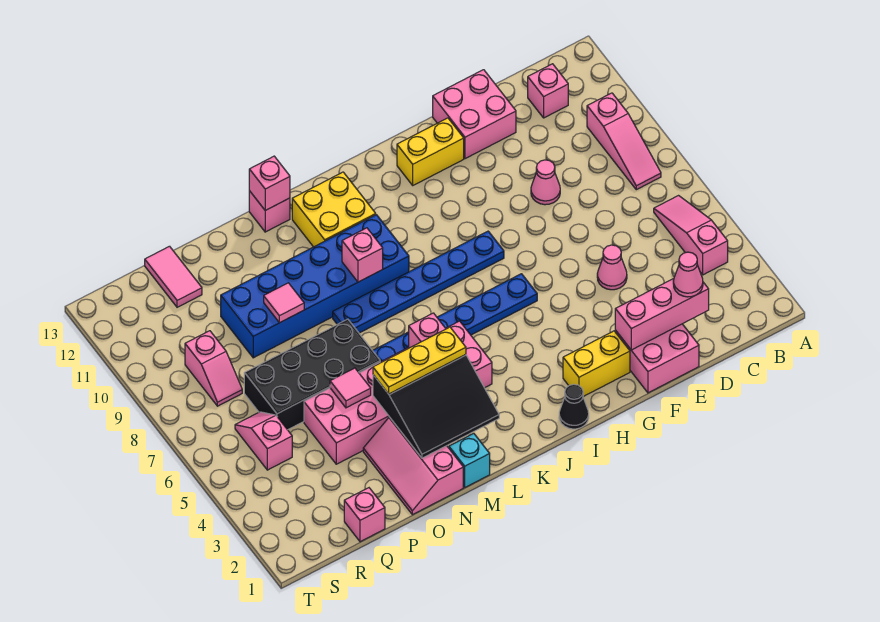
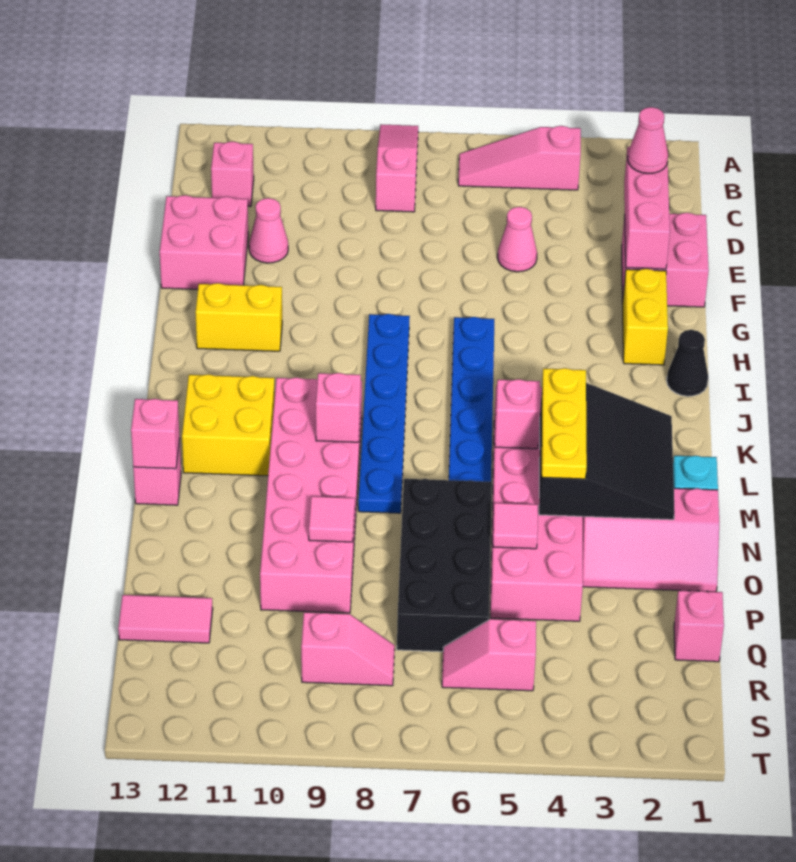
pink slope B8:B10 level 1 top 10 -> pink slope A8:C8 level 1 top C
pink cone E9 level 1 -> pink cone E11 level 1
yellow brick G12:H12 level 1 -> yellow brick H11:H12 level 1
blue brick K9:P10 level 1 -> pink brick K9:P10 level 1

